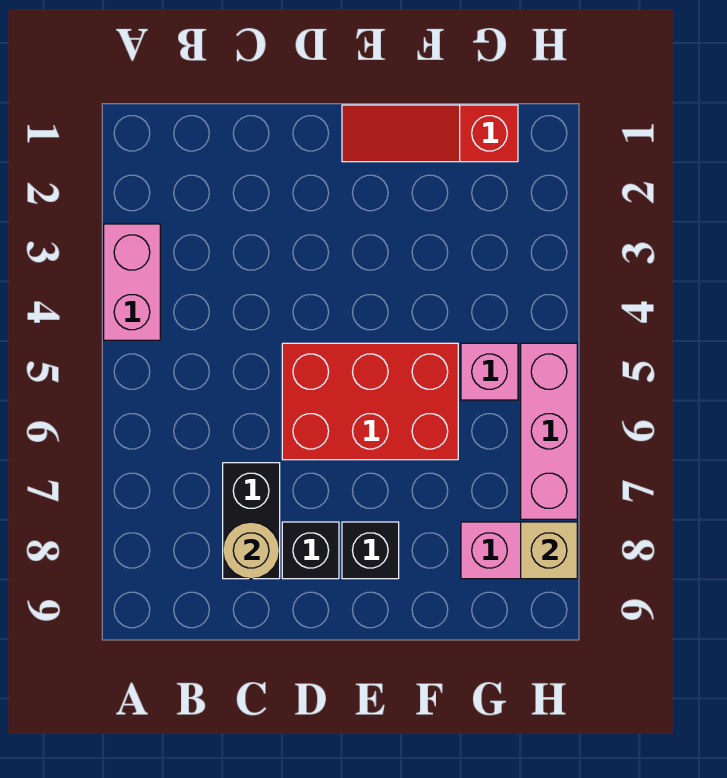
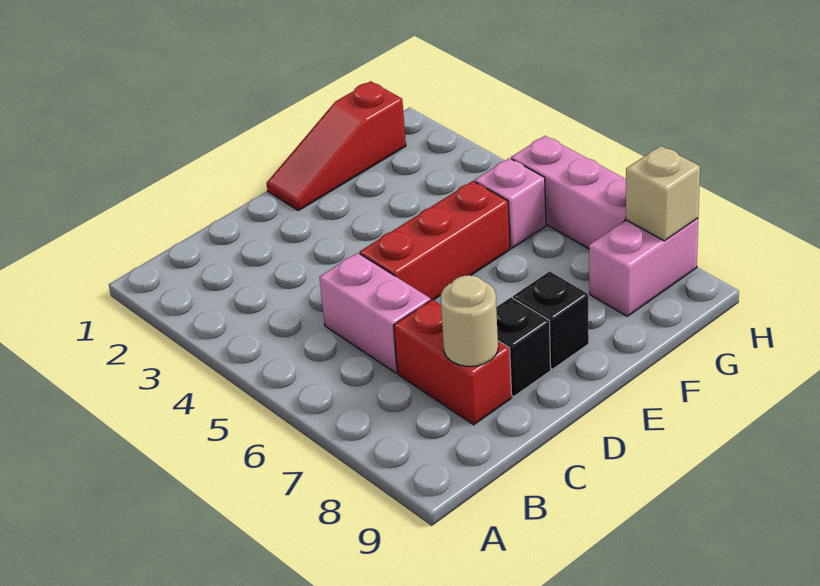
pink brick A3:A4 level 1 -> pink brick C5:C6 level 1
black brick C7:C8 level 1 -> red brick C7:C8 level 1
red brick D5:F6 level 1 -> red brick D5:F5 level 1

